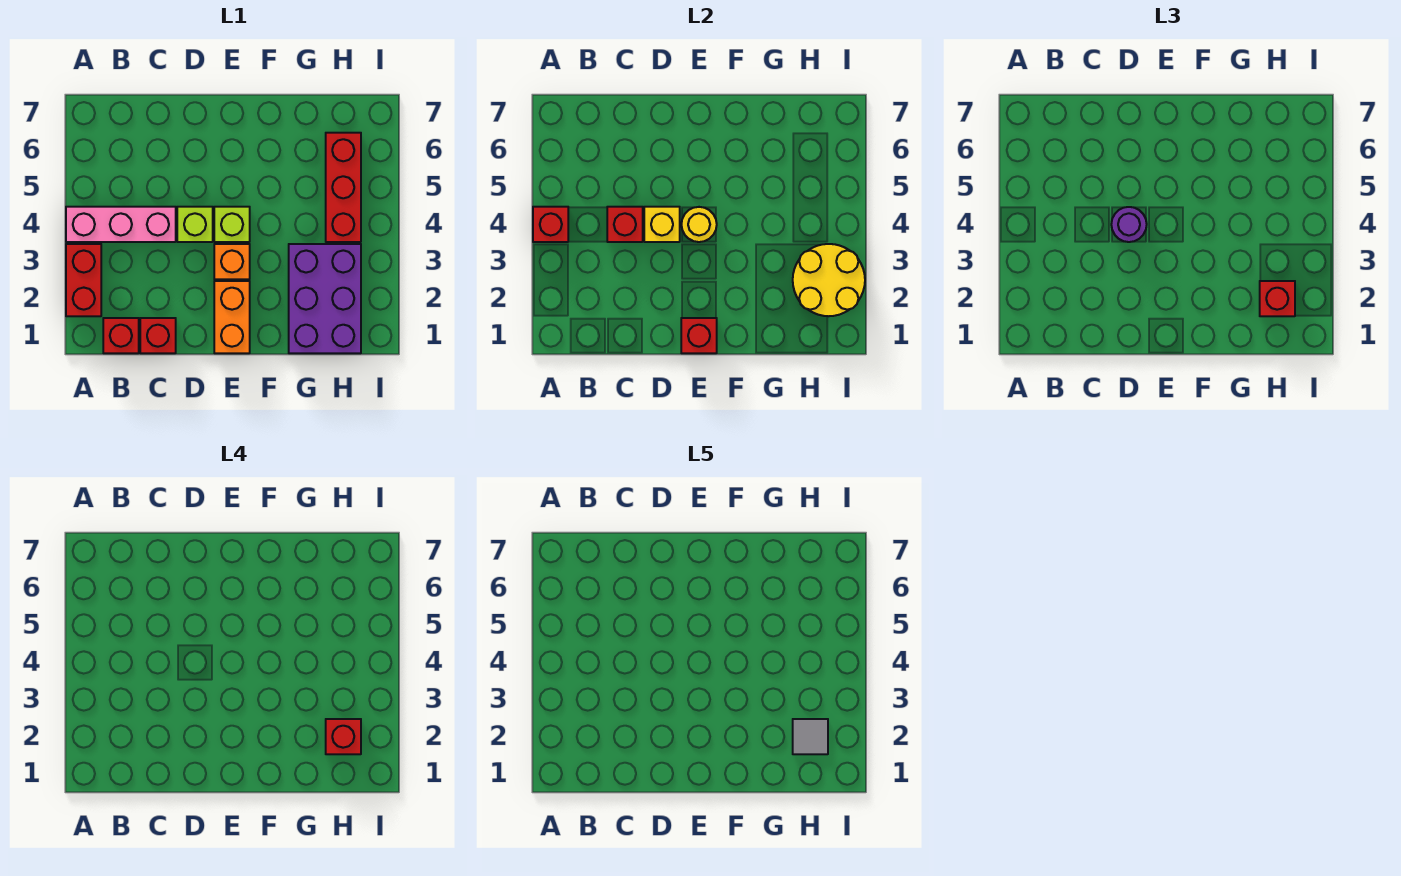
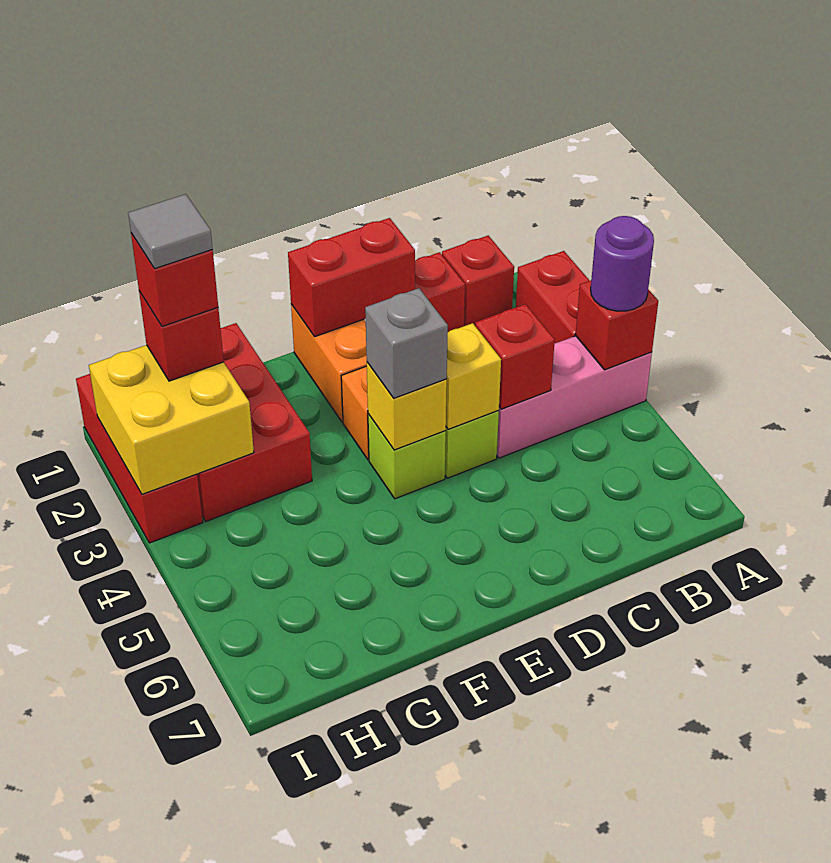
purple round brick D4 level 3 -> purple round brick A4 level 3
red brick E1 level 2 -> red brick D1:E1 level 2
yellow round brick E4 level 2 -> yellow brick E4 level 2
none -> grey brick E4 level 3
purple brick G1:H3 level 1 -> red brick G1:H3 level 1
yellow round brick H2:I3 level 2 -> yellow brick H2:I3 level 2
red brick H4:H6 level 1 -> red brick I1:I3 level 1

